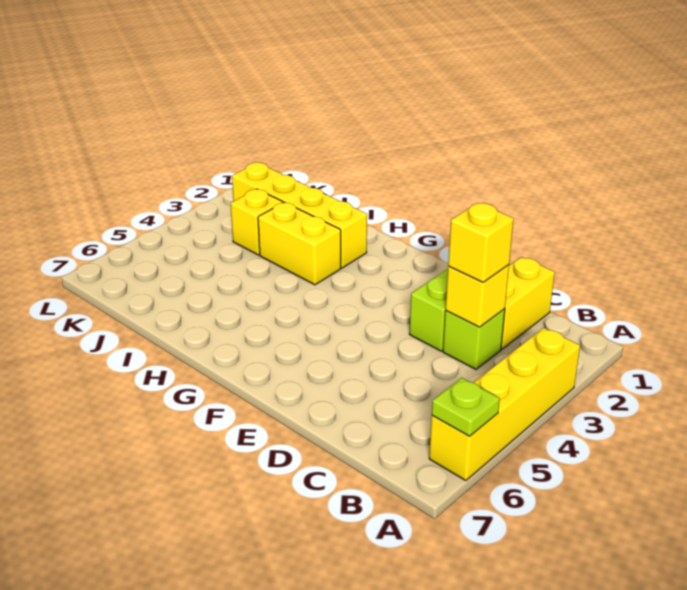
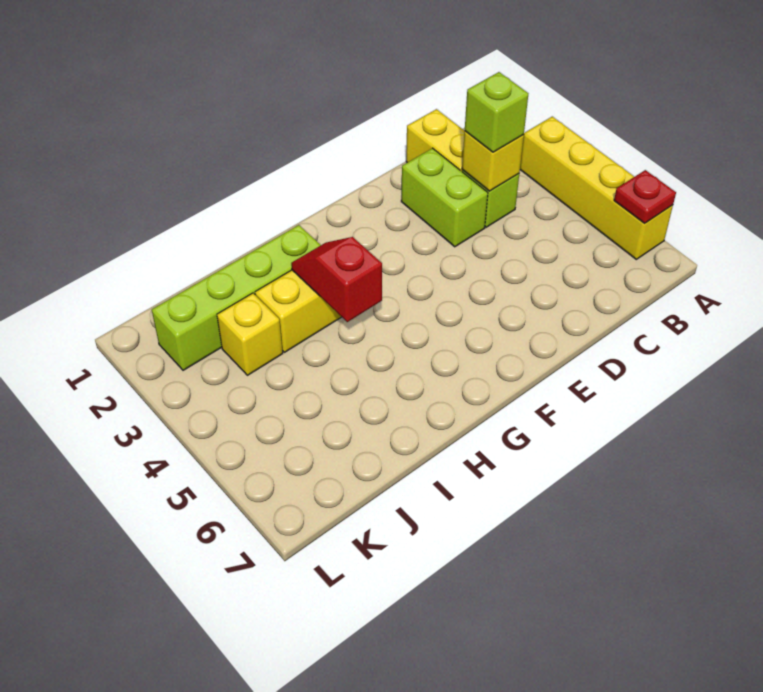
lime plate A6 level 2 -> red plate A6 level 2
yellow brick C3 level 3 -> lime brick C3 level 3
yellow brick H2:K2 level 1 -> lime brick H2:K2 level 1
none -> red slope H3:H4 level 2 top 4

